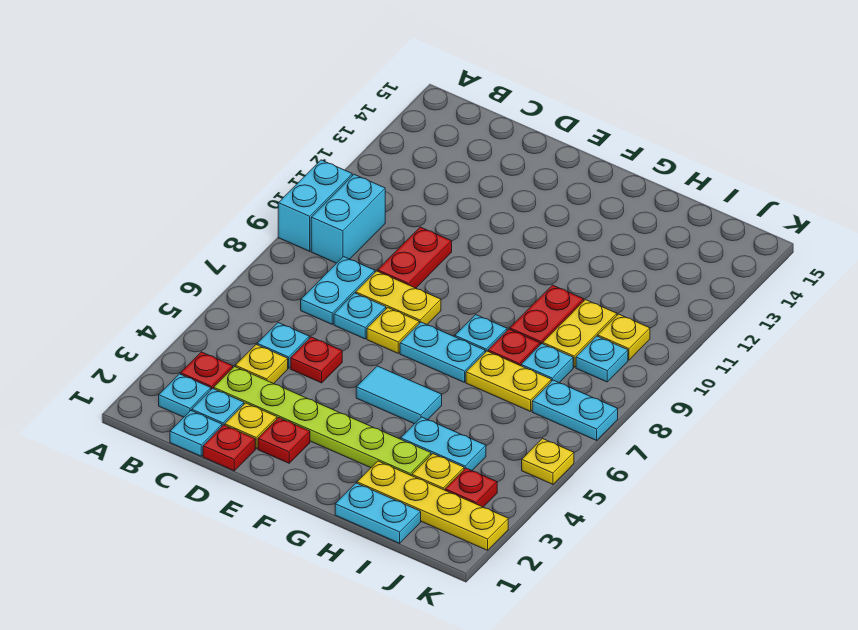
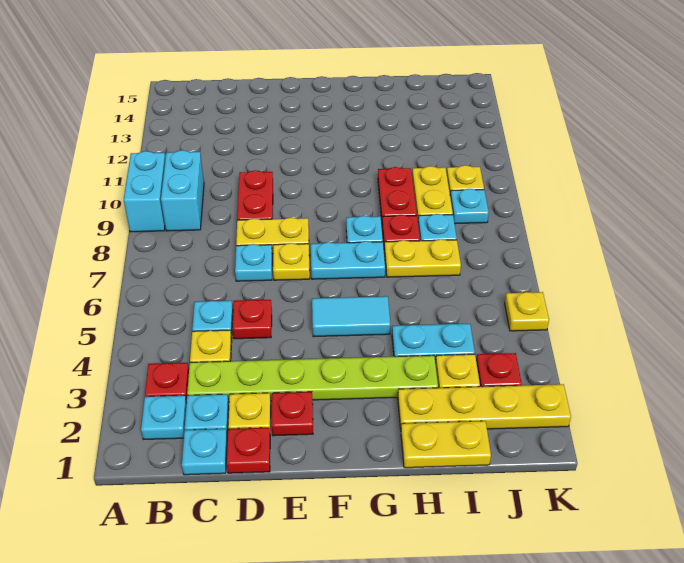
cyan plate C7:C8 level 1 -> none
cyan plate H1:I1 level 1 -> yellow plate H1:I1 level 1
cyan plate J7:K7 level 1 -> none

